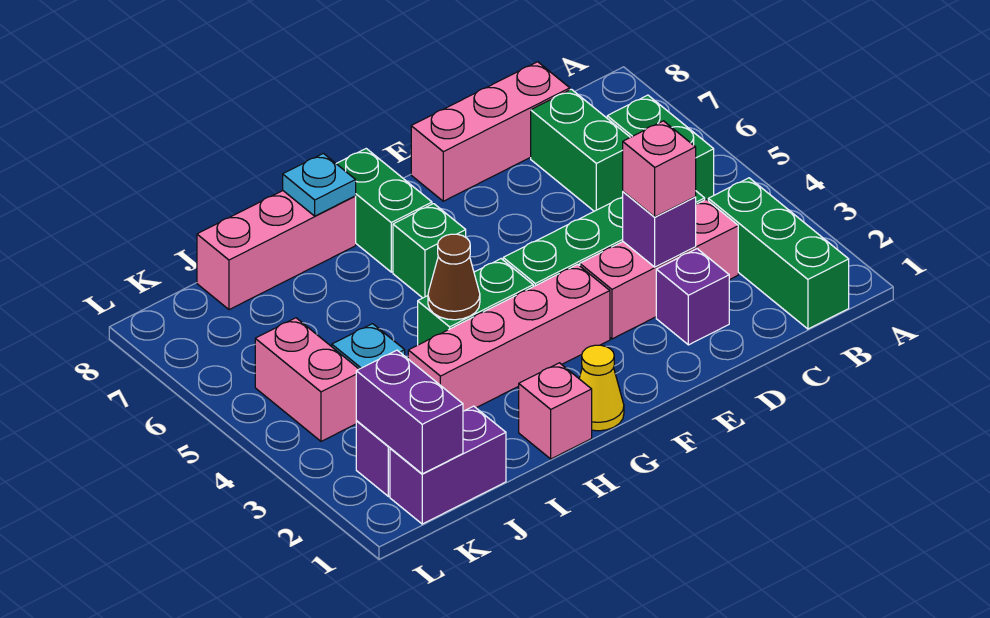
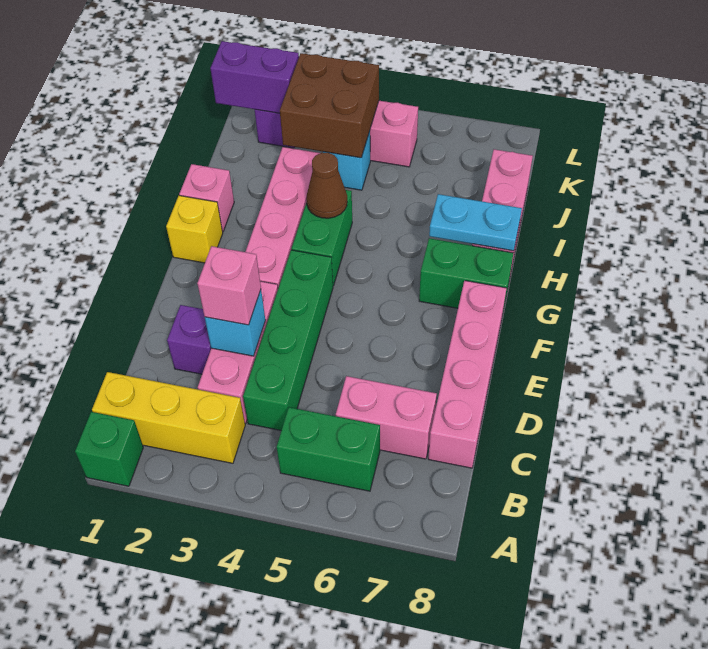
green brick B1:B3 level 1 -> yellow brick B1:B3 level 1
green brick C6:C7 level 1 -> pink brick C6:C7 level 1
pink brick C8:E8 level 1 -> pink brick C8:F8 level 1
purple brick D3 level 2 -> cyan brick D3 level 2
yellow cone G1 level 1 -> yellow brick G1 level 1
green brick G6 level 1 -> green brick A1 level 1
cyan plate H8 level 2 -> cyan plate H7:H8 level 2
purple brick J1:K1 level 1 -> none
none -> brown brick J3:K4 level 2

